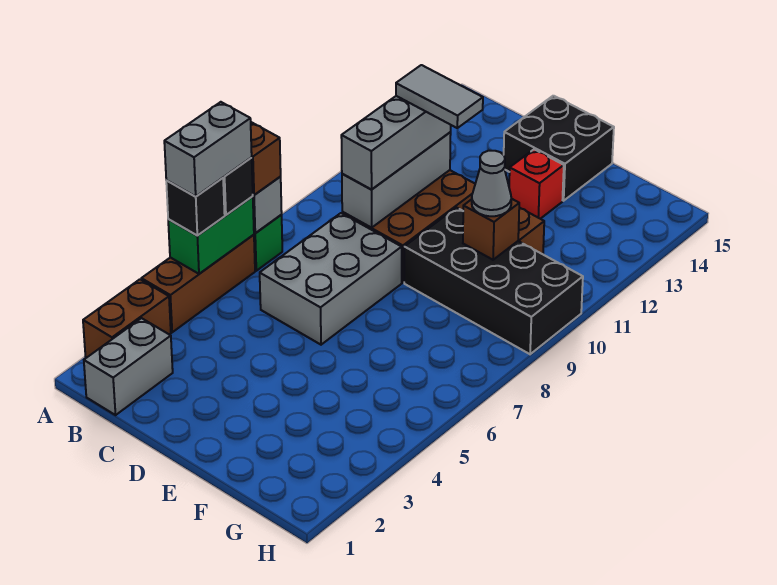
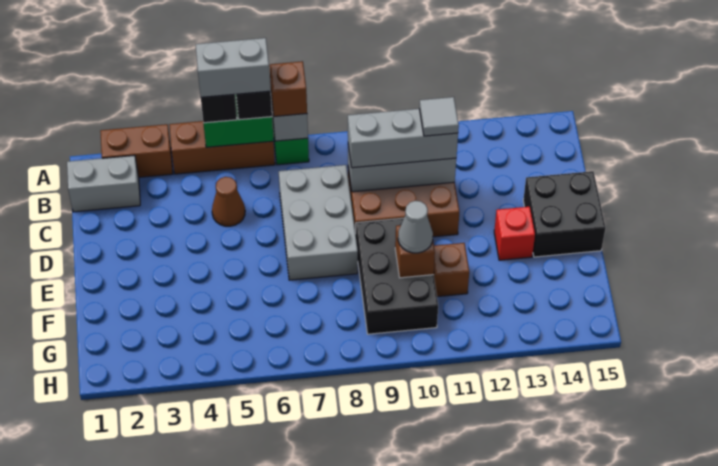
none -> brown cone C5 level 1
grey brick C6:D8 level 1 -> grey brick C7:E8 level 1
grey tile C11:D11 level 4 -> grey tile C11 level 4
black brick E9:H10 level 1 -> black brick E9:G10 level 1

